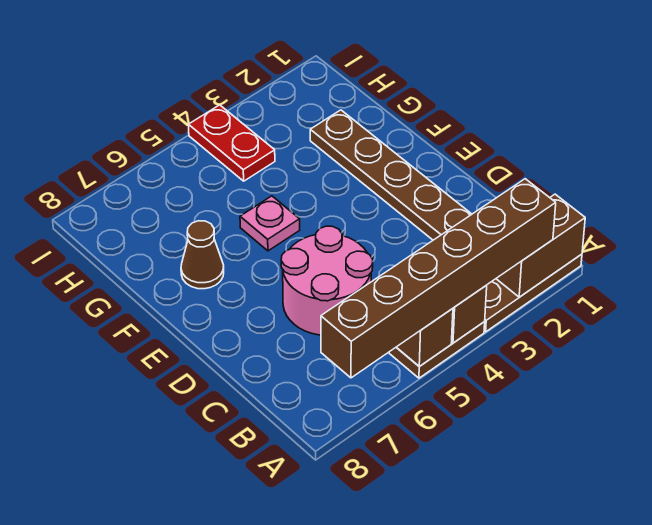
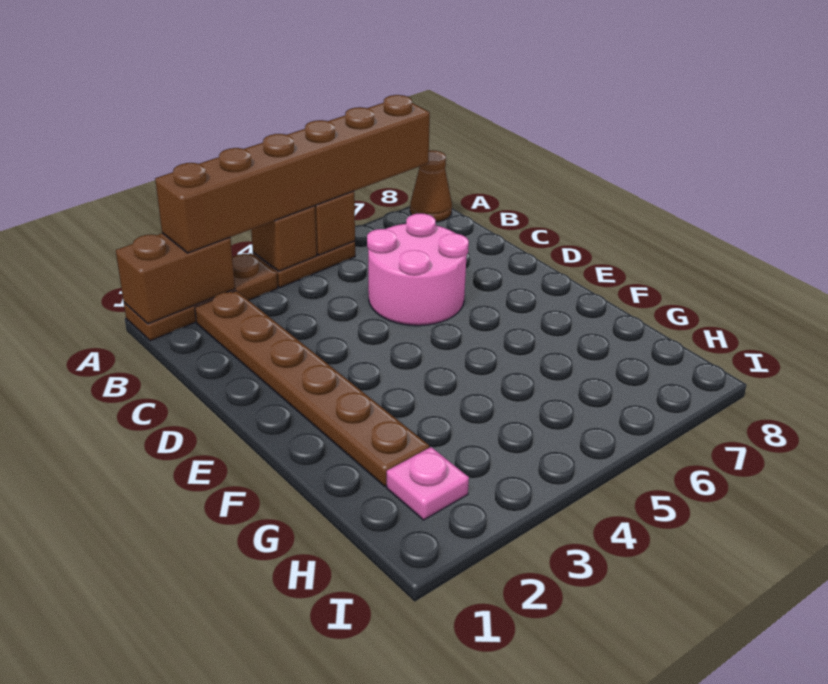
pink plate F5 level 1 -> pink plate H2 level 1
brown cone F7 level 1 -> brown cone A8 level 1
red plate H4:I4 level 1 -> none

